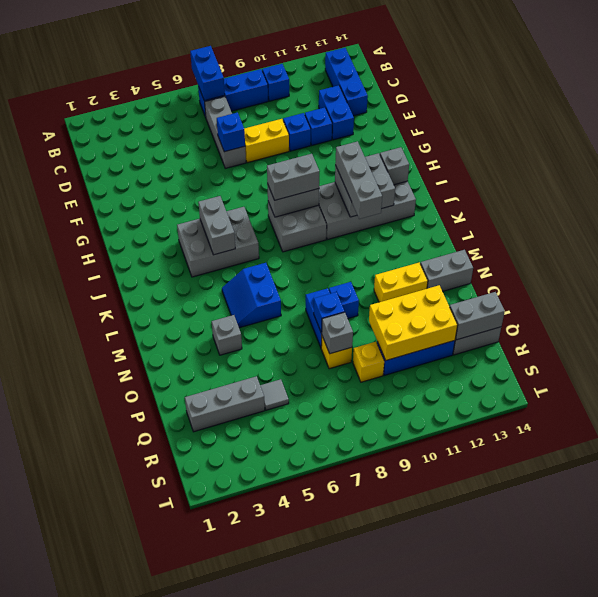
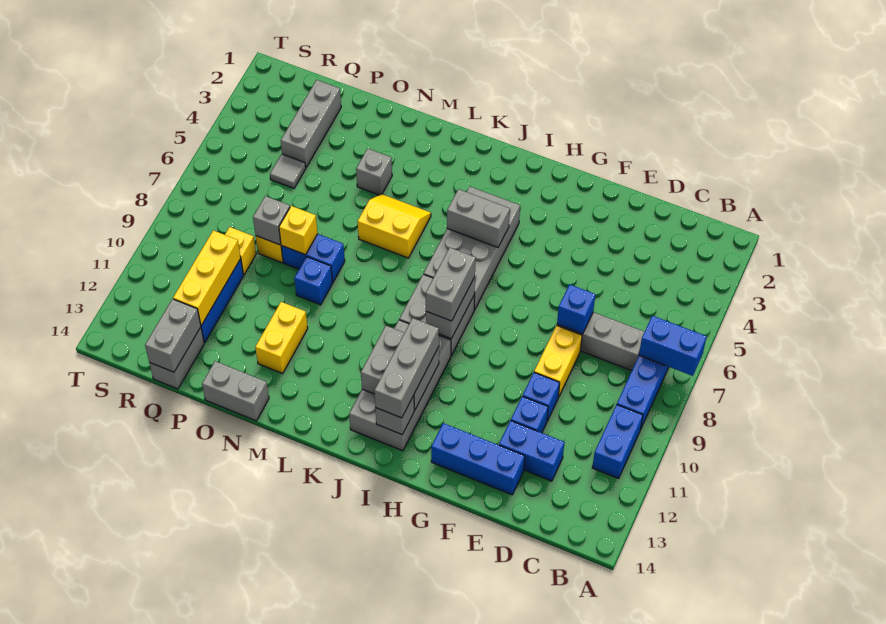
blue brick B10 level 1 -> blue brick B10:B11 level 1
blue brick B13:D13 level 1 -> blue brick E13:G13 level 1
grey brick I4:J6 level 1 -> grey brick I4:J7 level 1
grey brick I11:K11 level 3 -> grey brick I11:I13 level 3
blue slope L5:M6 level 1 top 6 -> yellow slope L5:M6 level 1 top 6
grey brick N13:N14 level 1 -> grey brick N14:O14 level 1
blue brick O8 level 2 -> yellow brick O8 level 2
yellow brick P10:Q12 level 2 -> yellow brick Q10:Q12 level 2

